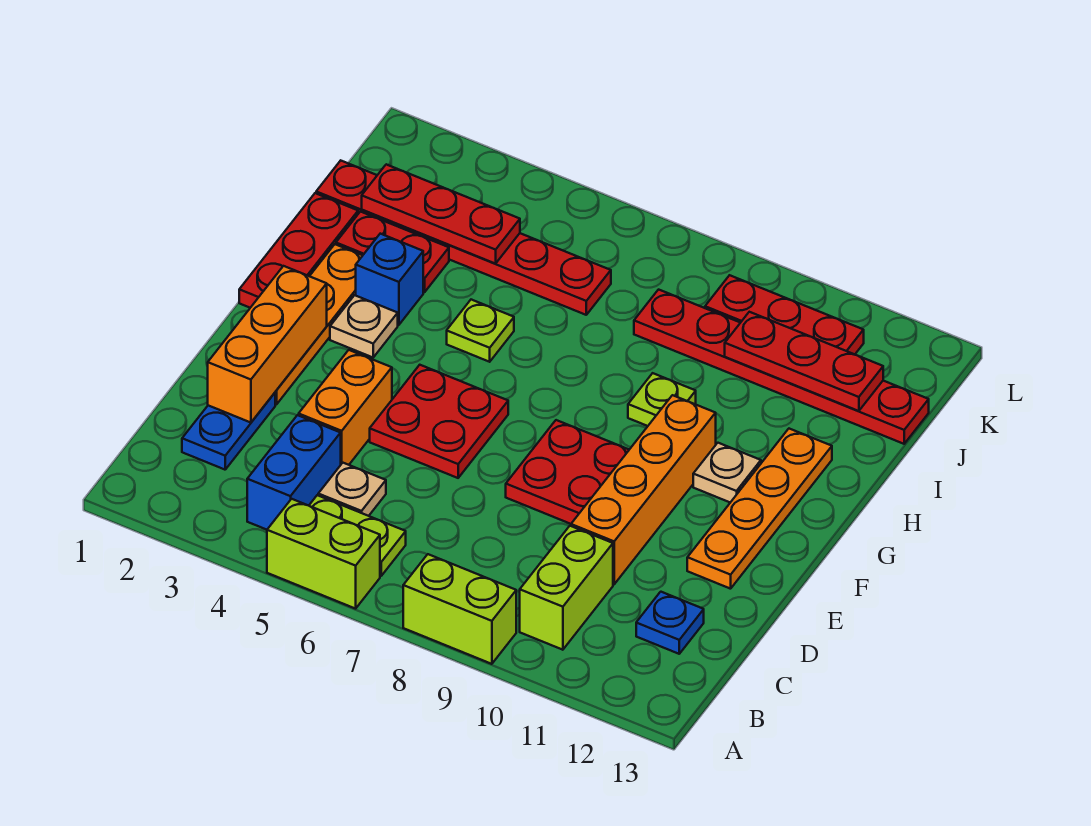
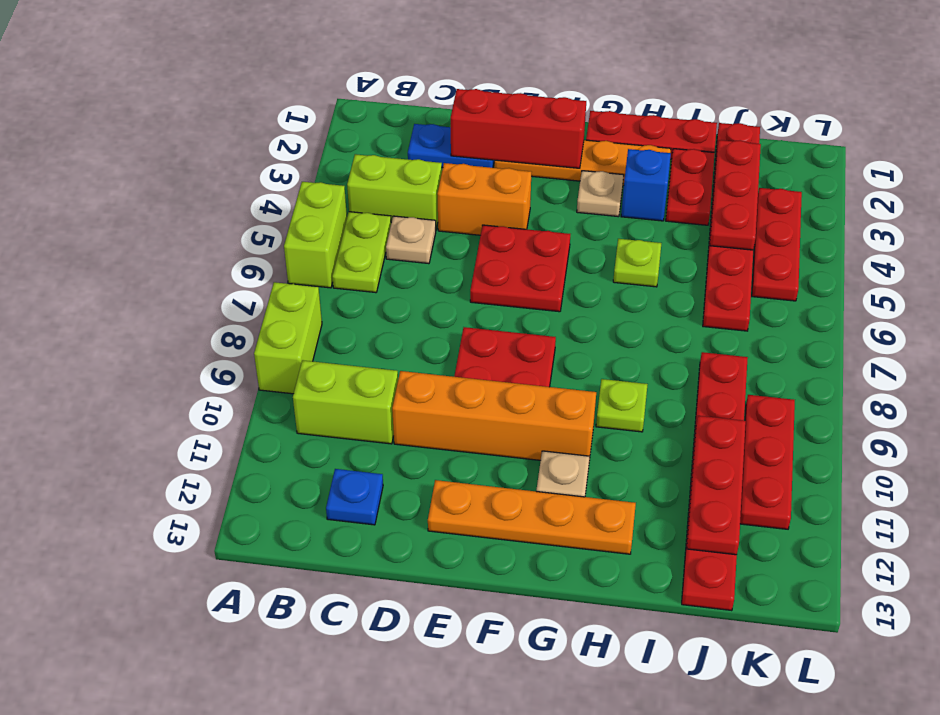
blue brick B4:C4 level 1 -> lime brick B4:C4 level 1
orange brick D2:F2 level 2 -> red brick D2:F2 level 2
none -> red plate K3:K5 level 1

